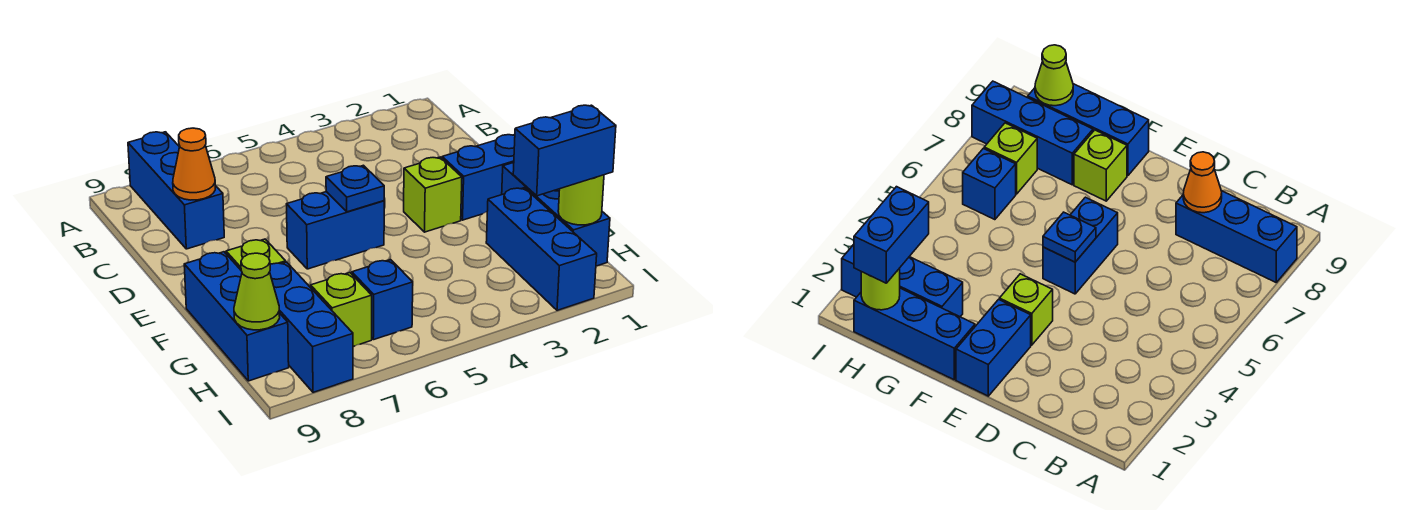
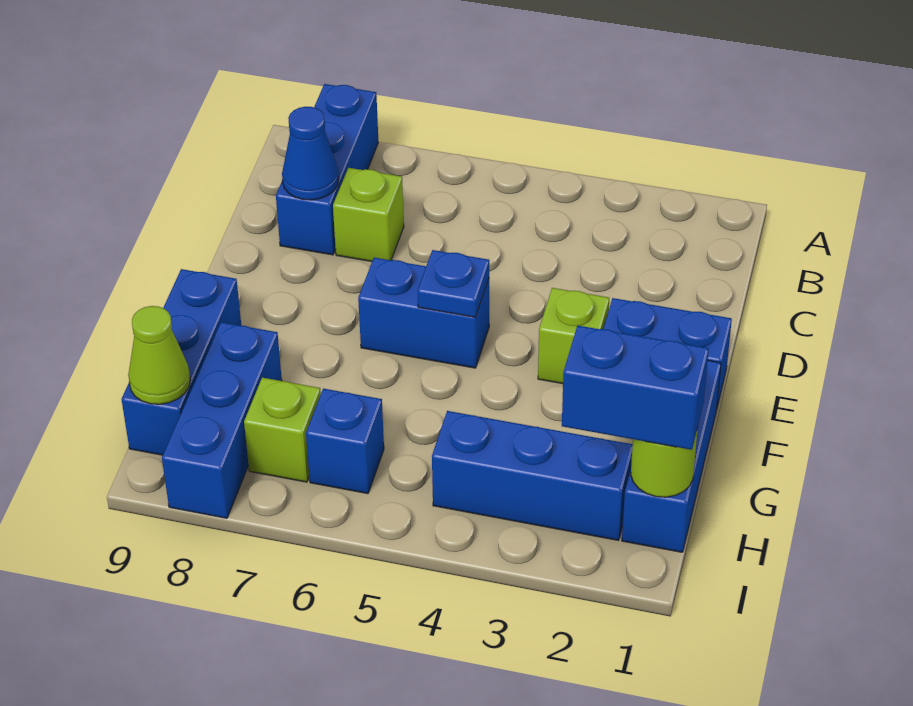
orange cone C8 level 2 -> blue cone C8 level 2
lime brick F8 level 1 -> lime brick C7 level 1
blue brick G2:I2 level 1 -> blue brick H2:H4 level 1

